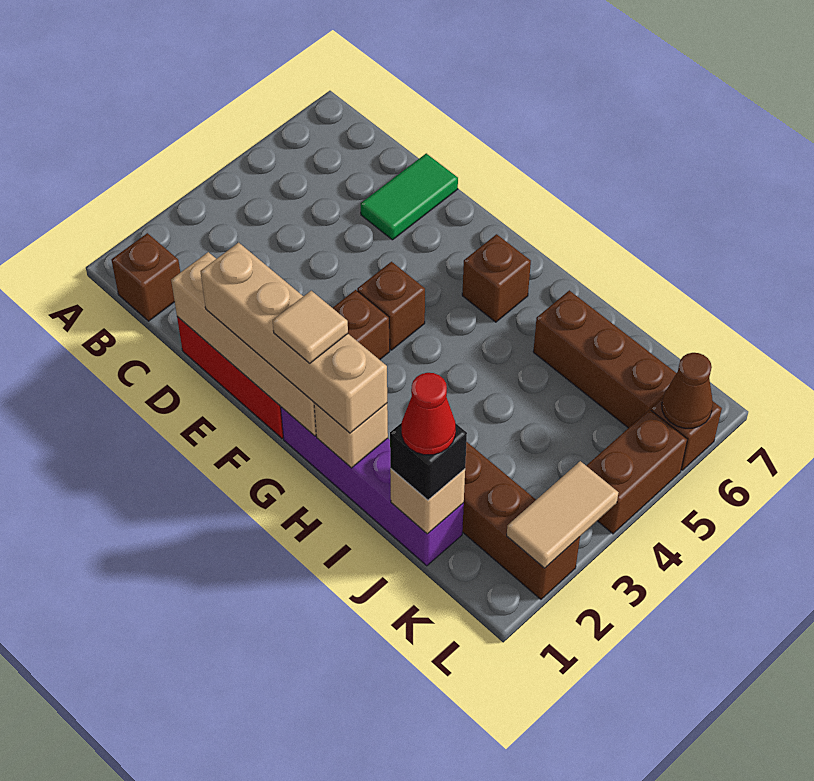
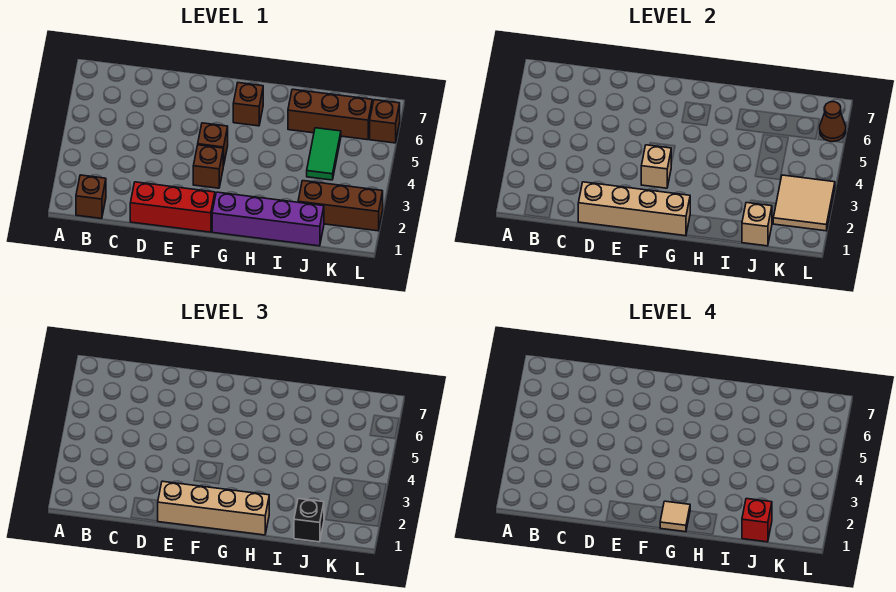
green tile D6:D7 level 1 -> green tile J4:J5 level 1
tan brick H1 level 2 -> tan brick F3 level 2
red cone J1 level 4 -> red brick J1 level 4
tan tile L2:L3 level 2 -> tan tile K2:L3 level 2
brown brick L4:L5 level 1 -> none

